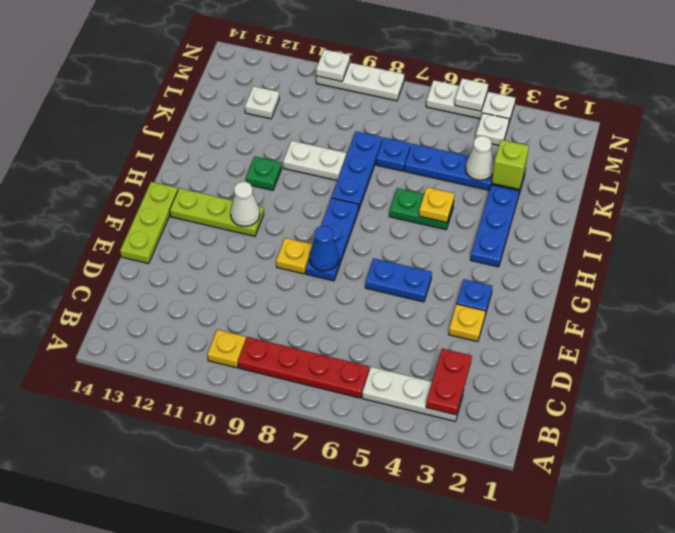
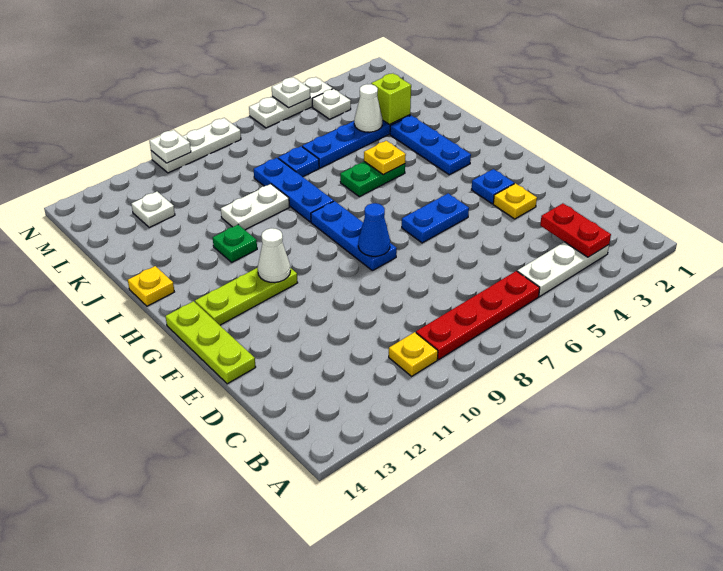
yellow plate F9 level 1 -> yellow plate I14 level 1

